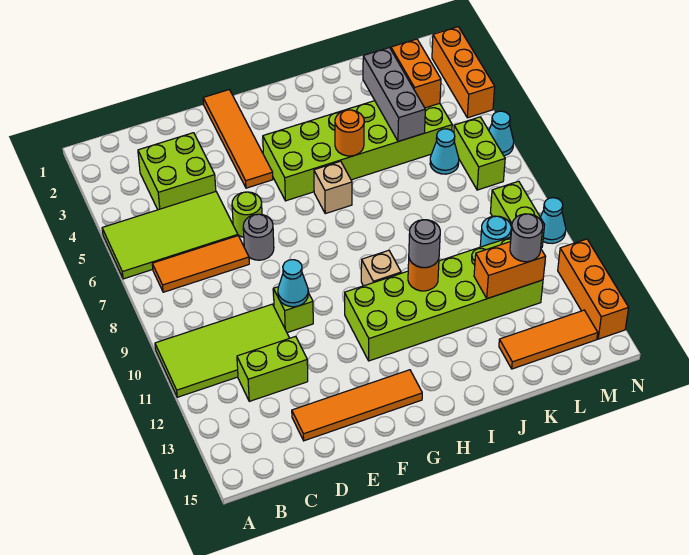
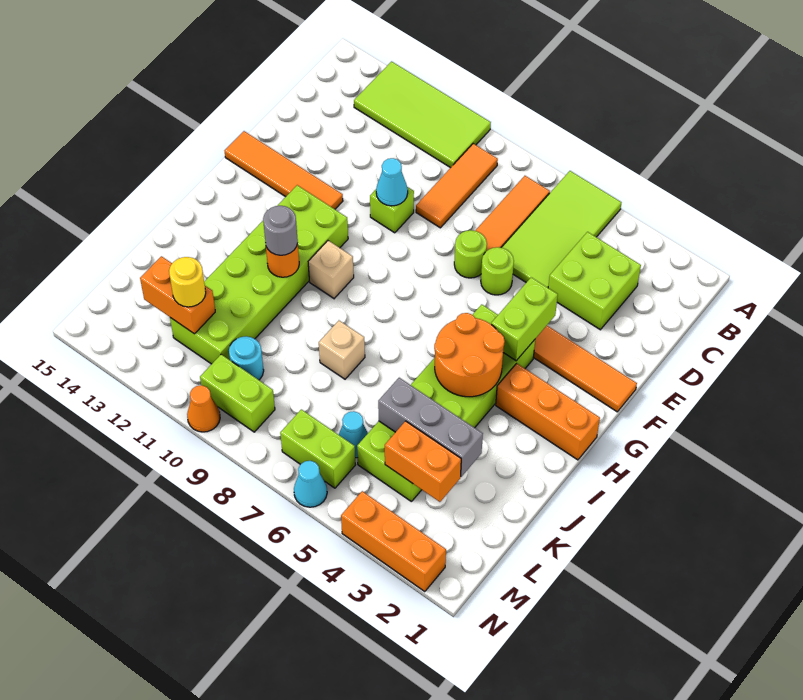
lime tile A10:D11 level 1 -> lime tile A10:B13 level 1
lime brick C12:D12 level 1 -> lime brick F4:G4 level 2
orange tile D14:G14 level 1 -> orange tile F12:F15 level 1
grey round brick E7 level 1 -> lime round brick E7 level 1
tan brick H6 level 1 -> tan brick J8 level 1
orange round brick I5 level 2 -> orange round brick H4:I5 level 2
orange brick K12:L12 level 2 -> orange brick L12:L13 level 2
orange tile K14:M14 level 1 -> orange tile B9:D9 level 1
grey round brick L12 level 3 -> yellow round brick L12 level 3
cyan cone N10 level 1 -> orange cone N10 level 1
orange brick N12:N14 level 1 -> orange brick H1:H3 level 1

